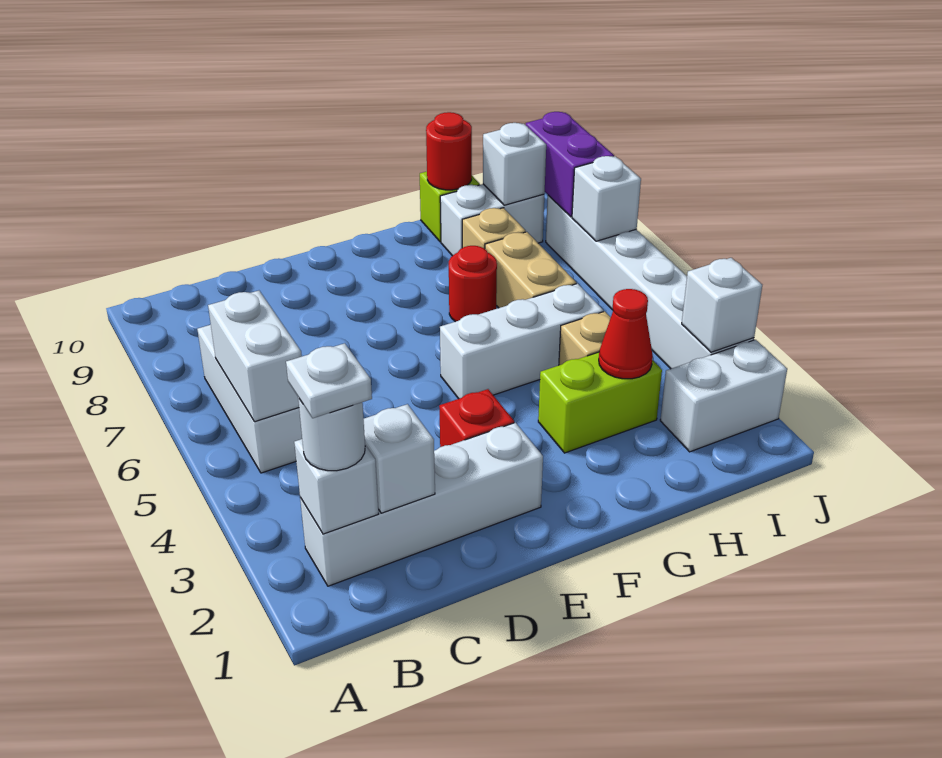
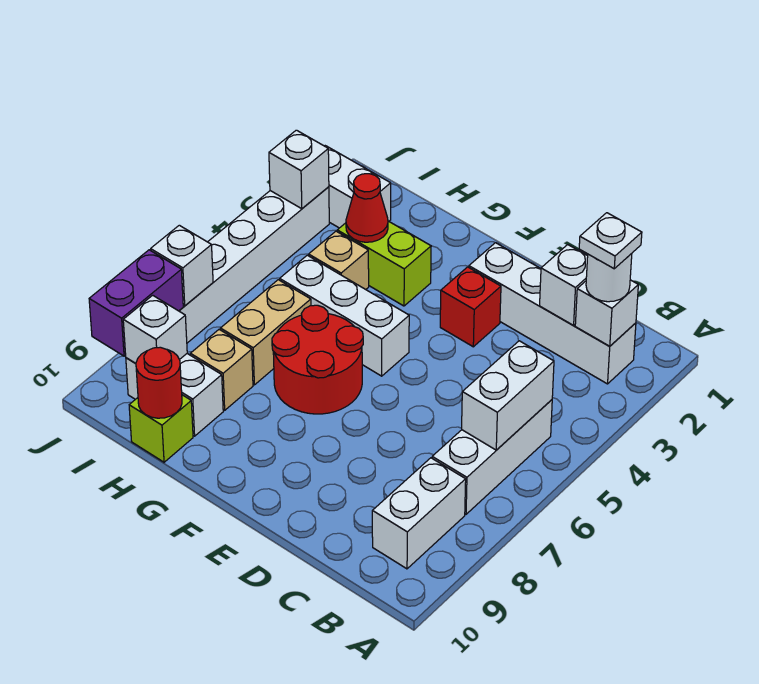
none -> white brick B8:B9 level 1
red round brick G7 level 1 -> red round brick F6:G7 level 1

